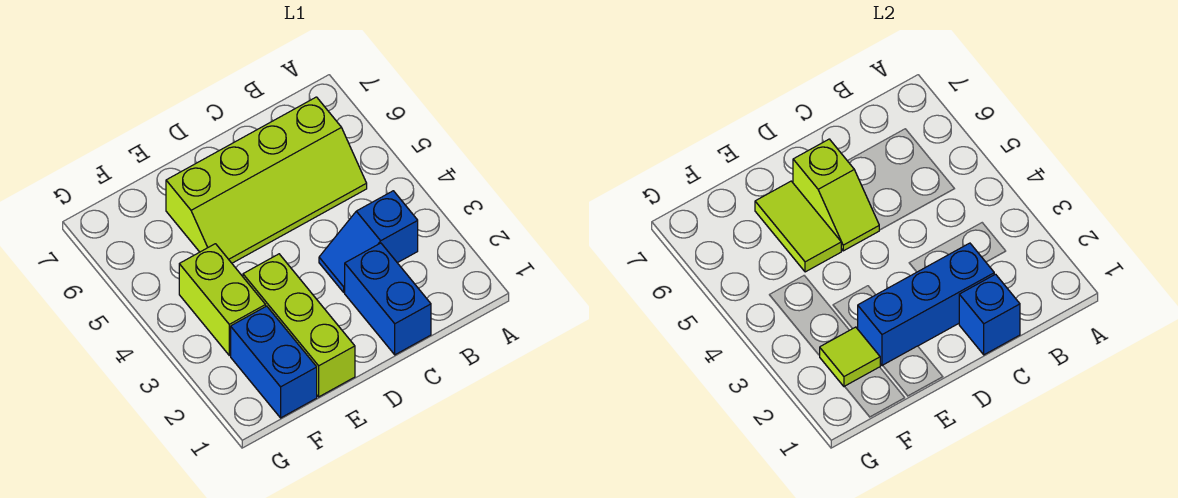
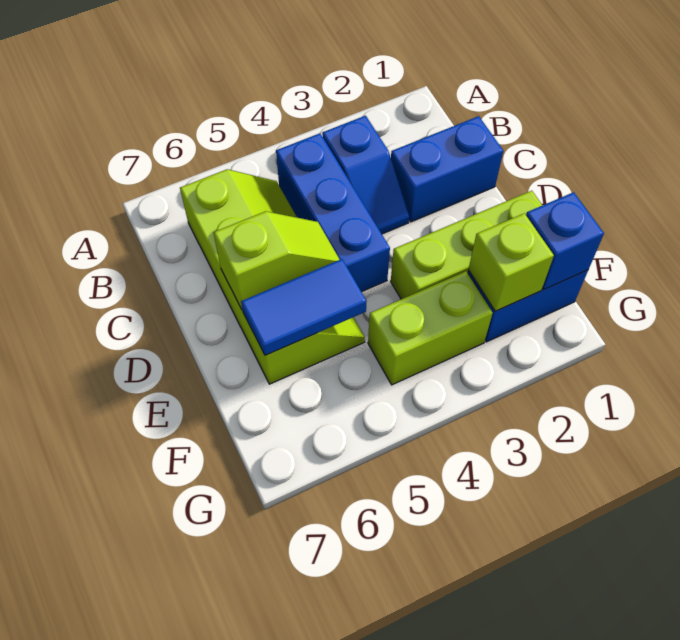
blue brick C1 level 2 -> blue brick F1 level 2
blue brick C2:E2 level 2 -> blue brick B4:D4 level 1
lime tile E5:E6 level 2 -> blue tile E5:E6 level 2
lime tile F2 level 2 -> lime brick F2 level 2

